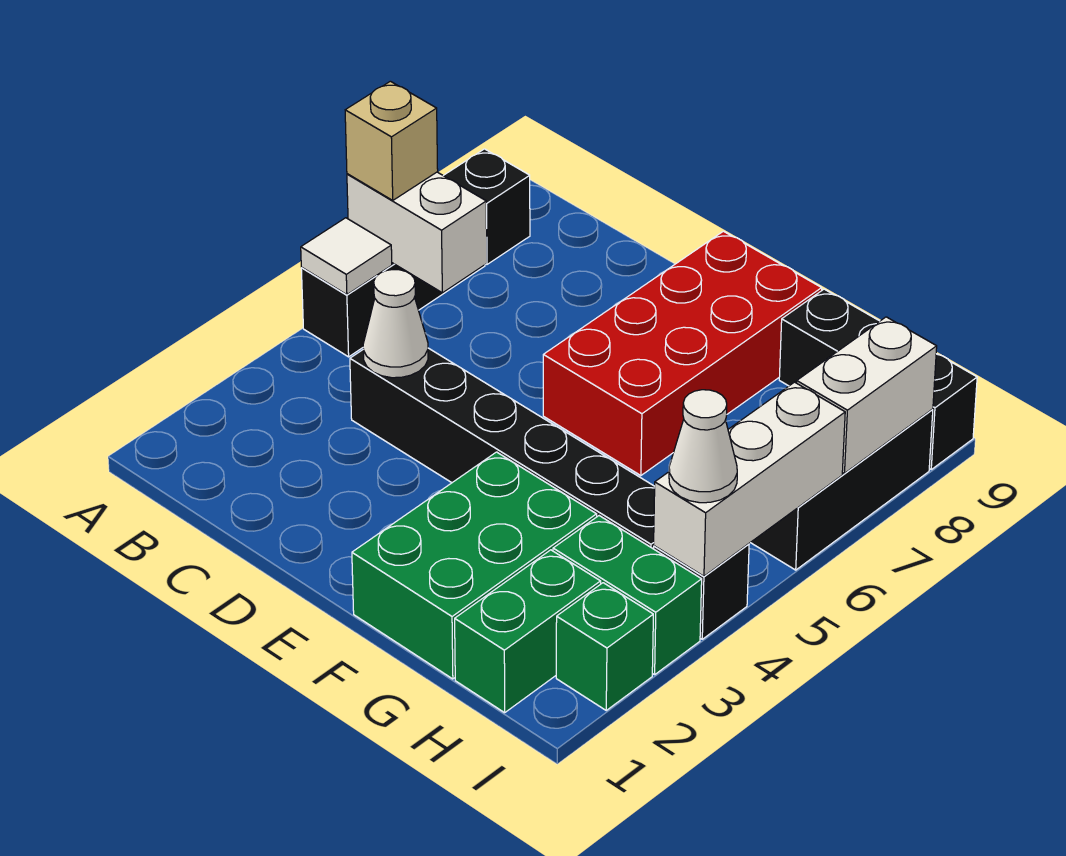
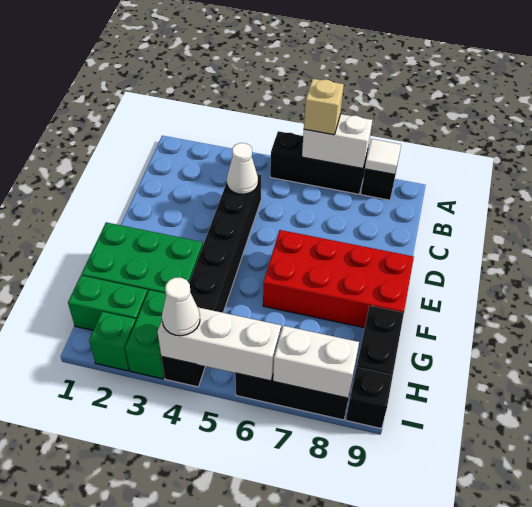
white tile A5 level 2 -> white tile A8 level 2
white brick A6:B6 level 2 -> white brick A6:A7 level 2

